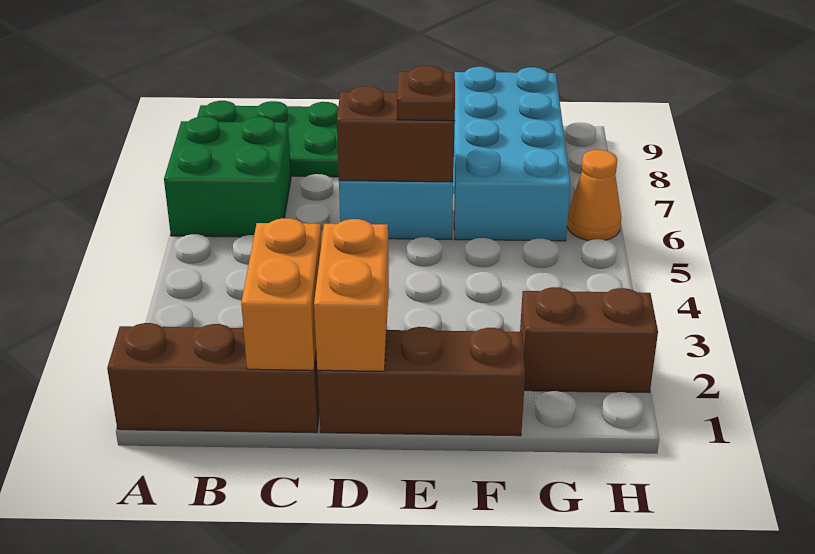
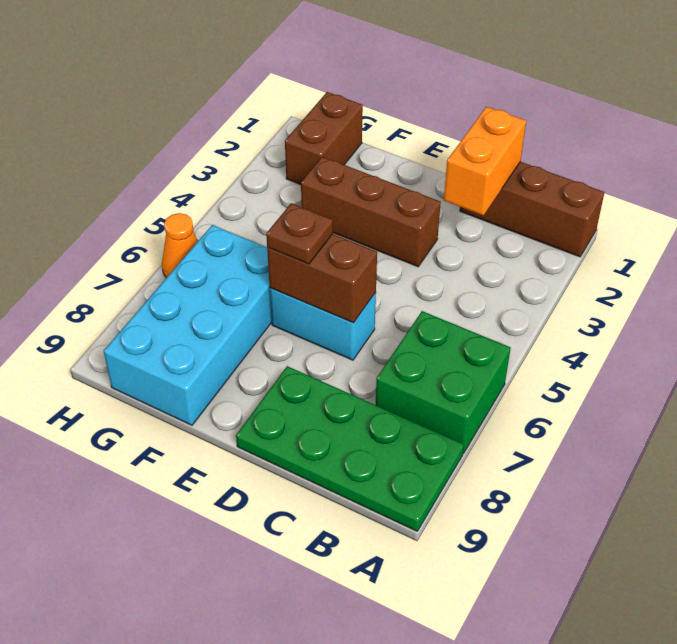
brown brick D1:F1 level 1 -> brown brick D3:F3 level 1
orange brick D1:D2 level 2 -> none
brown brick G2:H2 level 1 -> brown brick G1:G2 level 1

